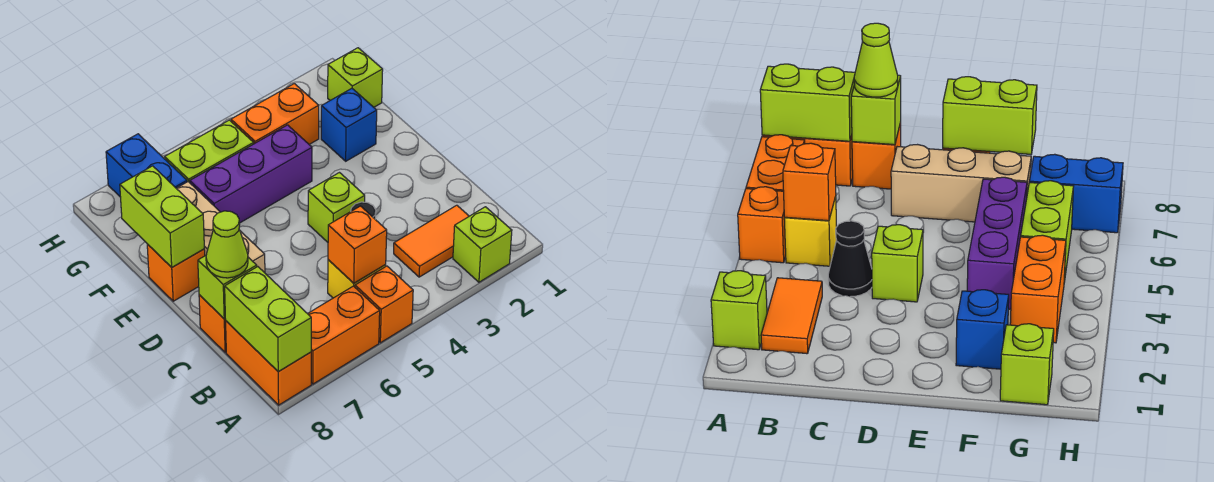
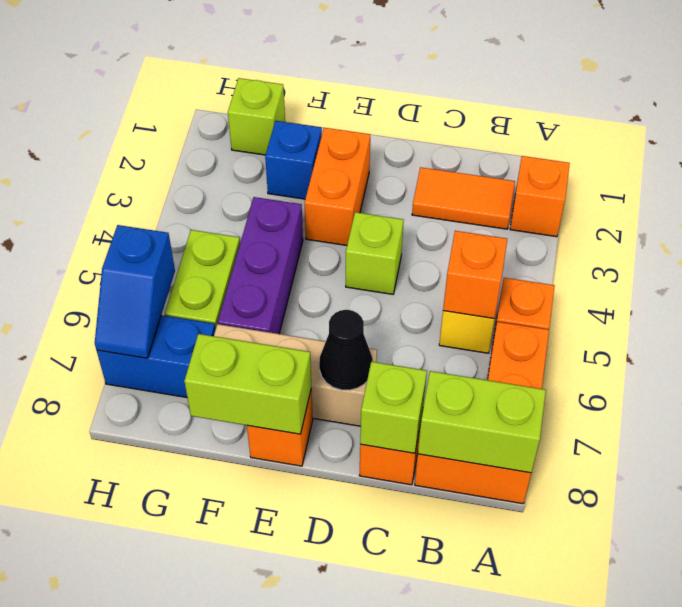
lime brick A2 level 1 -> orange brick A2 level 1
orange tile B2:B3 level 1 -> orange tile B2:C2 level 1
black cone C4 level 1 -> black cone D7 level 2
lime cone C8 level 3 -> none
orange brick G3:G4 level 1 -> orange brick E2:E3 level 1
none -> blue slope H6:H7 level 2 top 6

